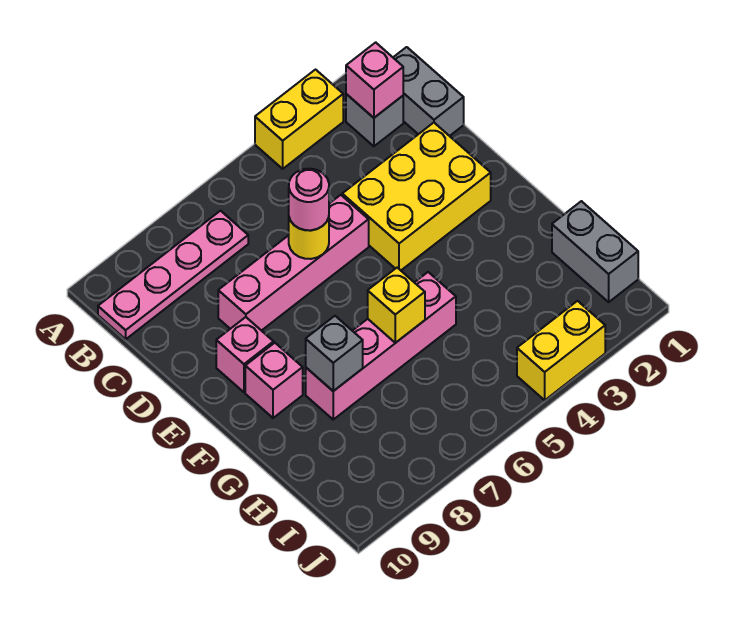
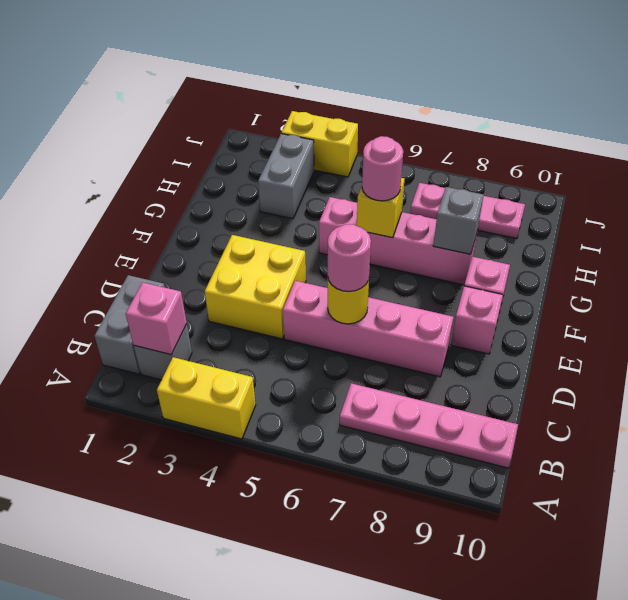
yellow brick D2:E4 level 1 -> yellow brick D3:E4 level 1
none -> pink round brick G6 level 3
grey brick H1:I1 level 1 -> grey brick H3:I3 level 1
none -> pink plate I7:I9 level 1

